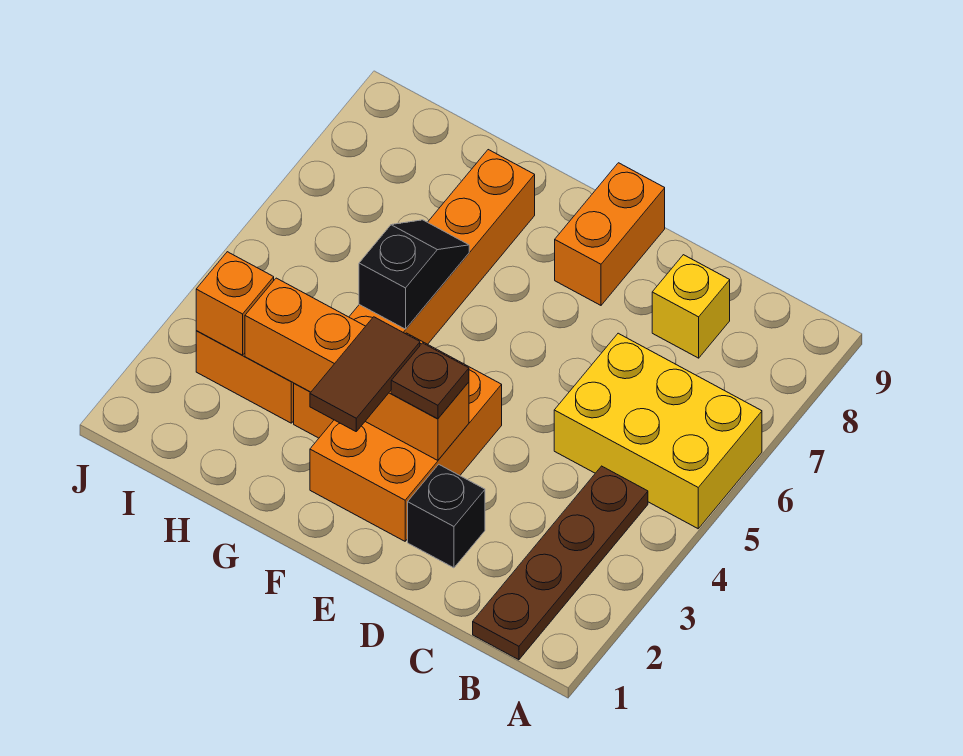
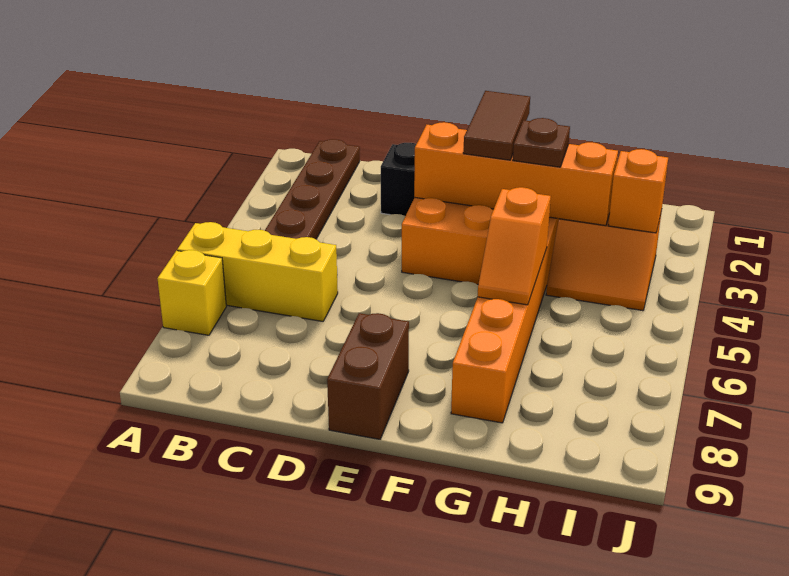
yellow brick A5:C6 level 1 -> yellow brick A6:C6 level 1
yellow brick C8 level 1 -> yellow brick A7 level 1
brown plate E3 level 3 -> brown plate G3 level 3
orange brick E8:E9 level 1 -> brown brick E8:E9 level 1
black slope G5:G6 level 2 top 5 -> orange slope G5:G6 level 2 top 5

